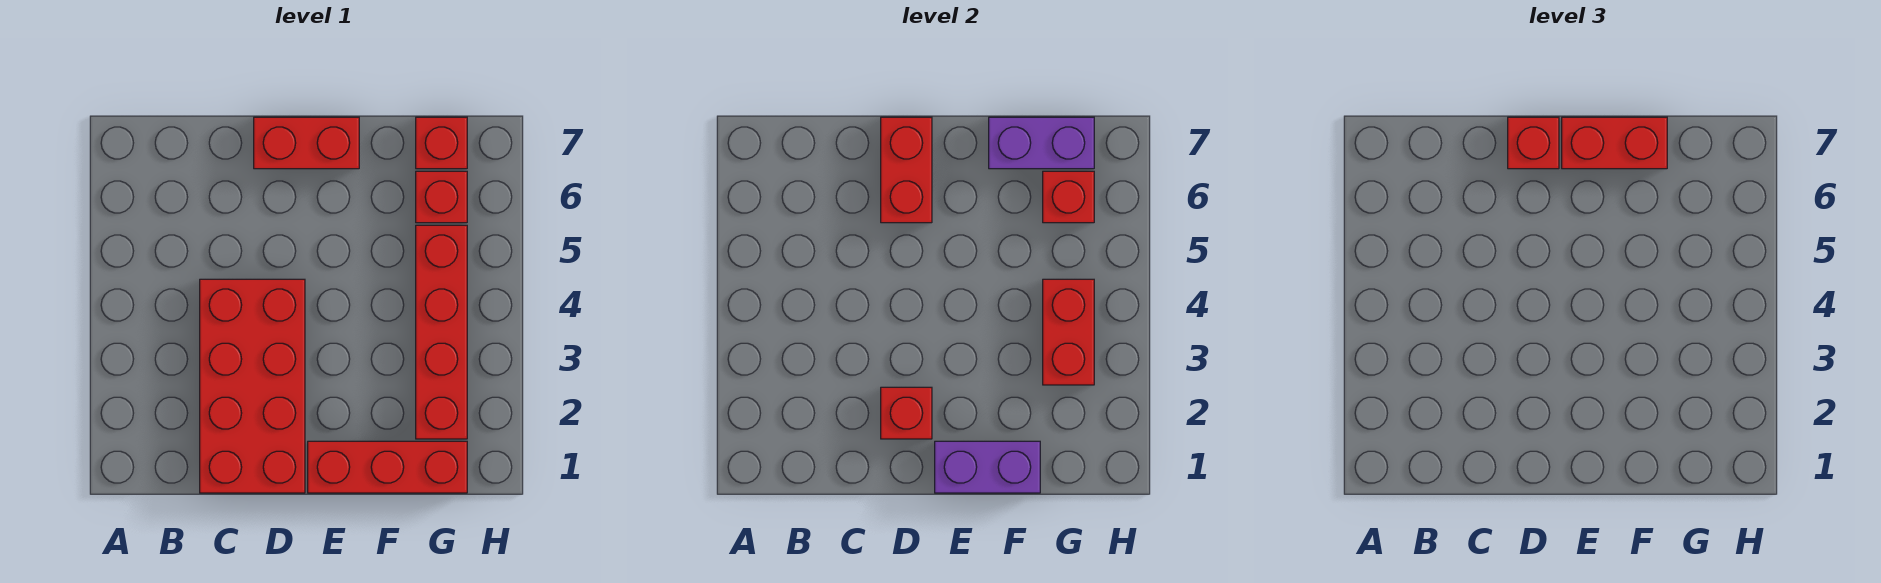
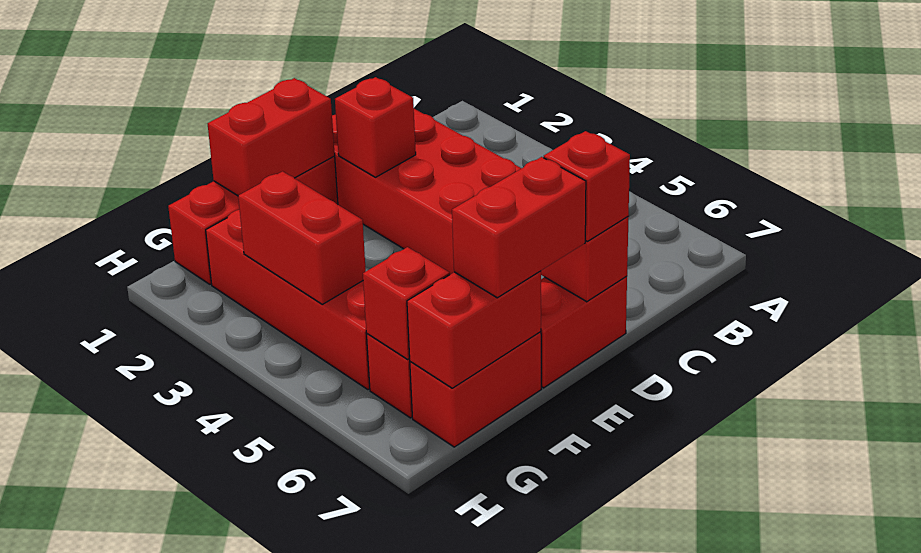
purple brick E1:F1 level 2 -> red brick E1:F1 level 2
purple brick F7:G7 level 2 -> red brick F7:G7 level 2
red brick G7 level 1 -> red brick F7:G7 level 1

